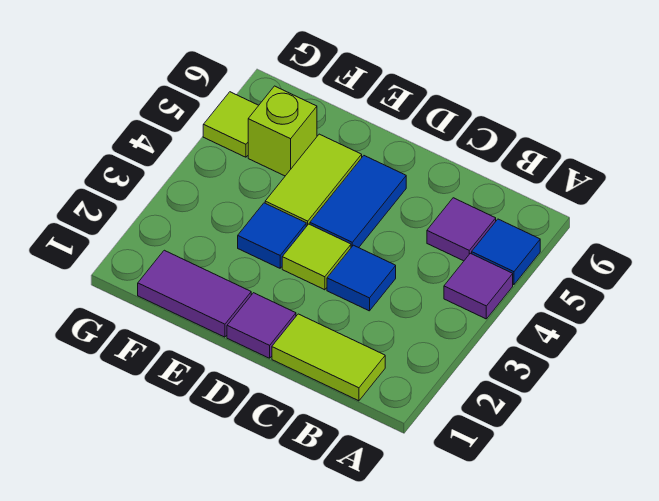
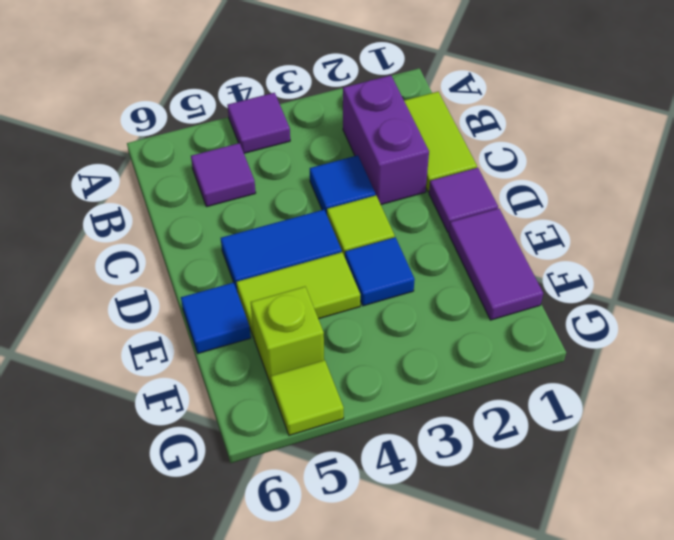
blue tile A5 level 1 -> blue tile E6 level 1
none -> purple brick B2:C2 level 1

